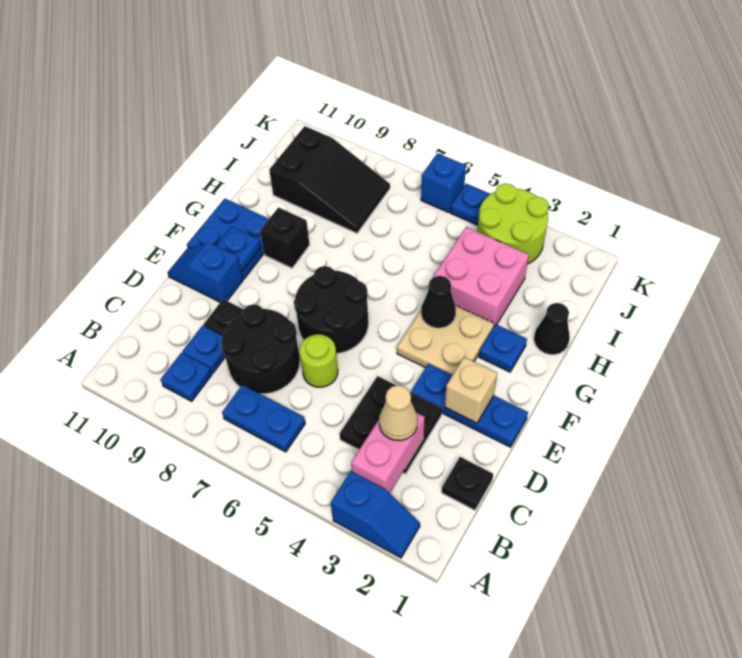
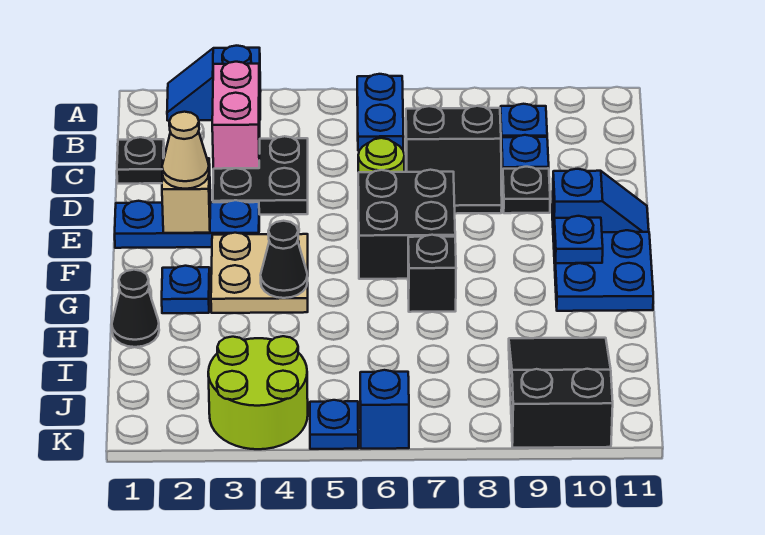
blue plate B6:B7 level 1 -> blue plate A6:B6 level 1
tan cone C3 level 3 -> tan cone E2 level 3
black round brick C7:D8 level 1 -> black slope C7:D8 level 1 top C
black round brick E6:F7 level 1 -> black brick E6:F7 level 1
black brick G9 level 1 -> black brick G7 level 1
pink brick H3:I4 level 1 -> none
black slope I8:J10 level 1 top 10 -> black slope I9:K10 level 1 top K

